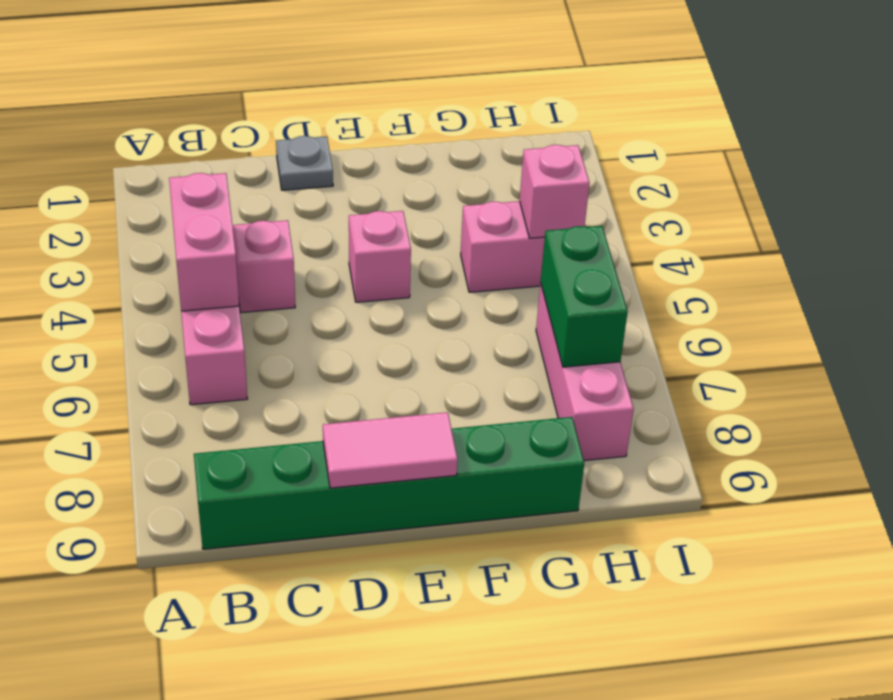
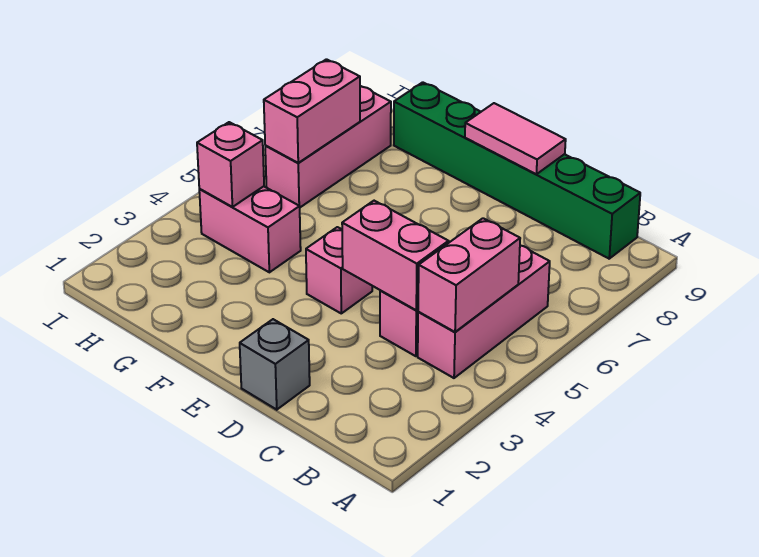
none -> pink brick C4:D4 level 2
grey plate D1 level 1 -> grey brick D1 level 1
green brick H6:H7 level 2 -> pink brick H6:H7 level 2

